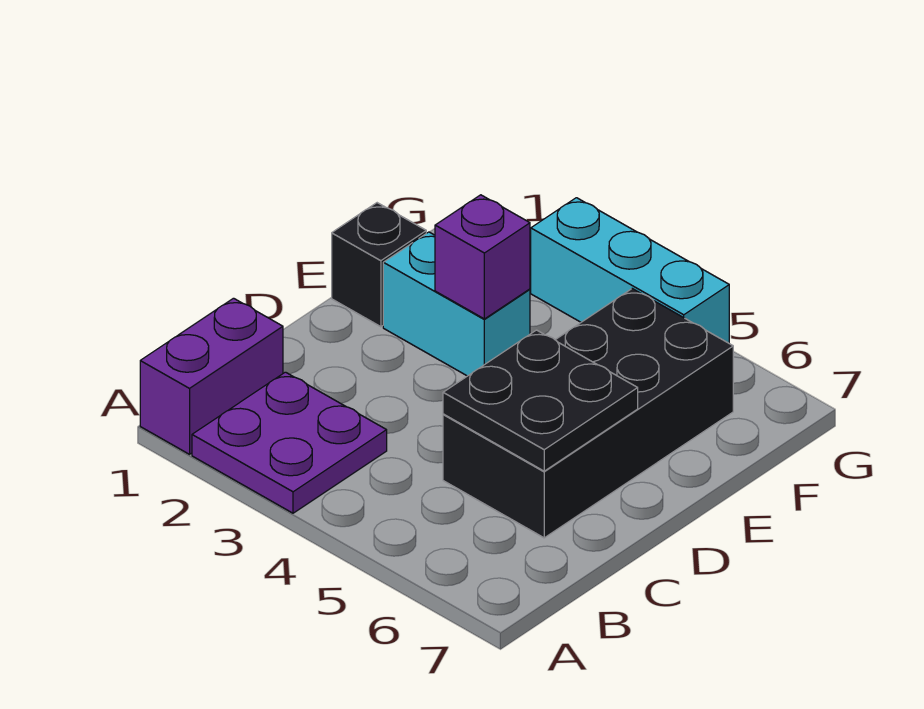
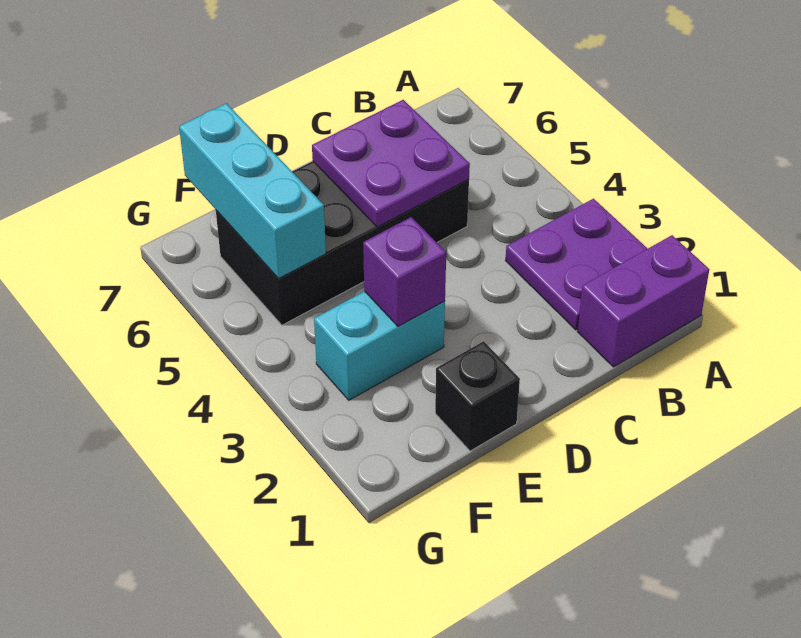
black plate C5:D6 level 2 -> purple plate C5:D6 level 2
cyan brick E2:E3 level 1 -> cyan brick E3:F3 level 1
cyan brick G3:G5 level 1 -> cyan brick F5:F7 level 2

